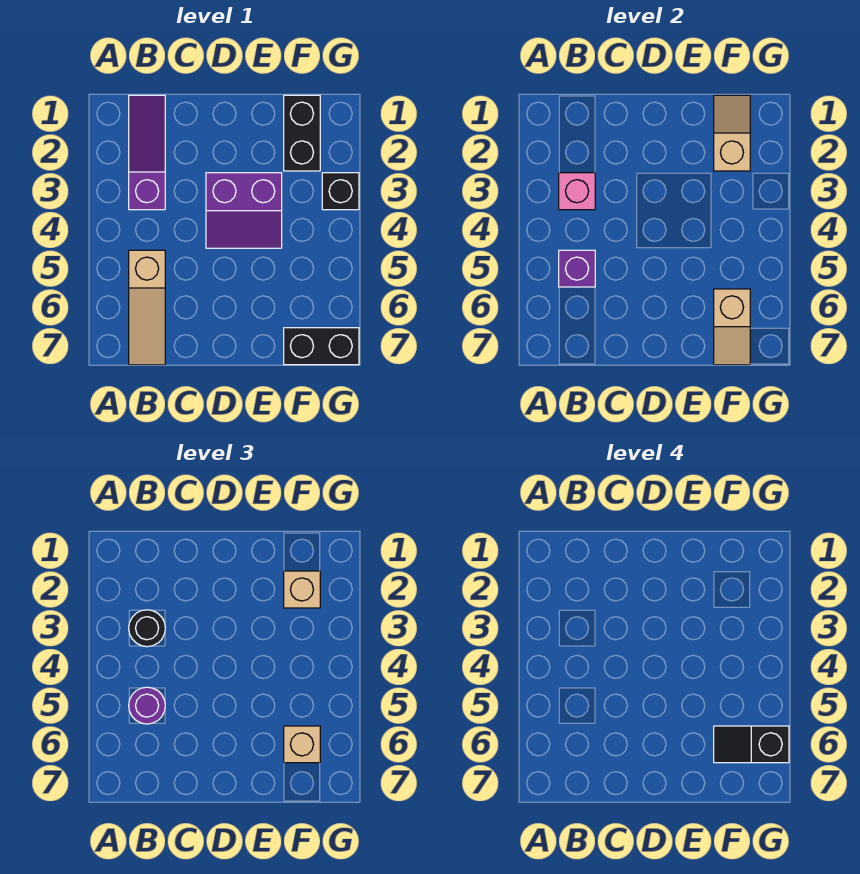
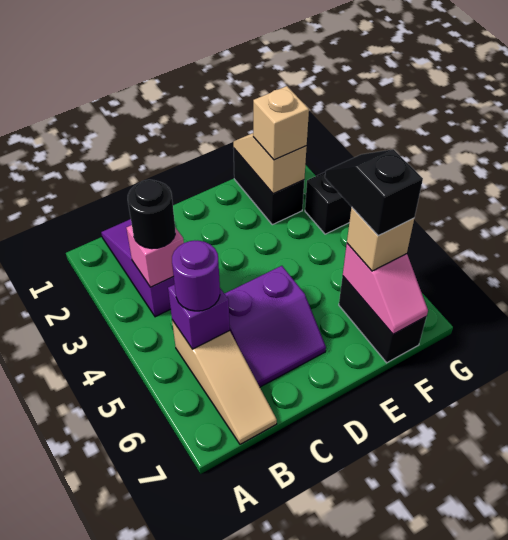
purple slope D3:E4 level 1 top 3 -> purple slope C5:D6 level 1 top 5
tan slope F6:F7 level 2 top 6 -> pink slope F6:F7 level 2 top 6
black slope F6:G6 level 4 top G -> black slope F5:F6 level 4 top 6
black brick F7:G7 level 1 -> black brick F6:F7 level 1

